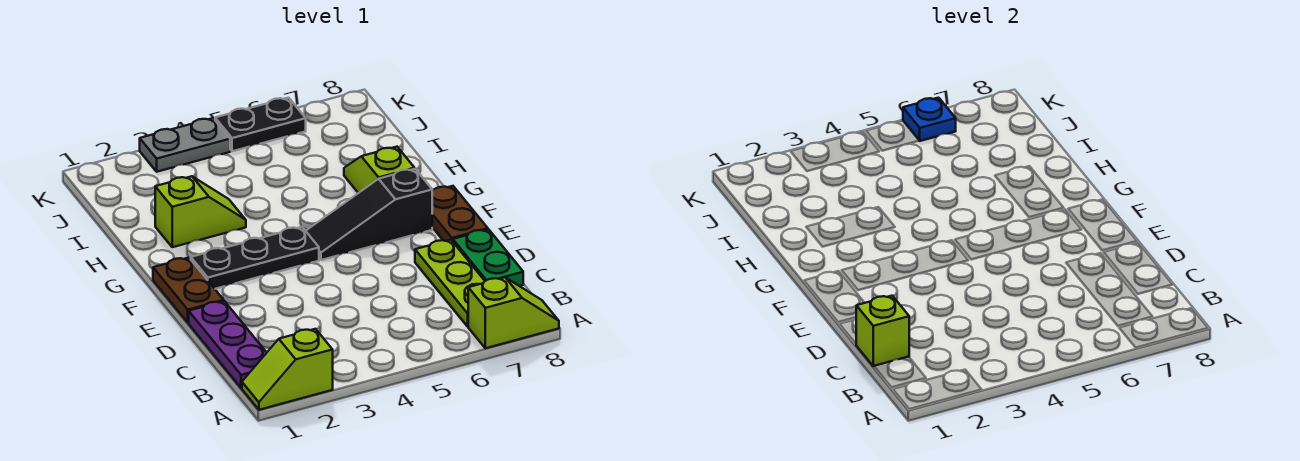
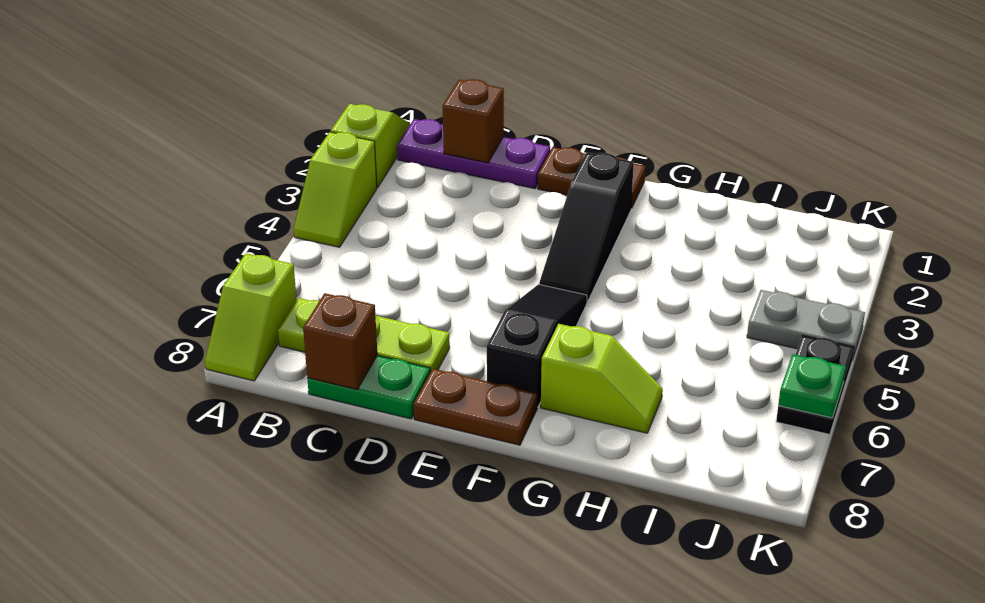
lime brick C1 level 2 -> brown brick C1 level 2
none -> brown brick C8 level 2
black plate F2:F4 level 1 -> black slope F2:F4 level 1 top 2
lime slope H2:H3 level 1 top 2 -> lime slope A3:A4 level 1 top 3
grey plate K3:K4 level 1 -> grey plate J4:K4 level 1
blue plate K6 level 2 -> green plate K6 level 2

